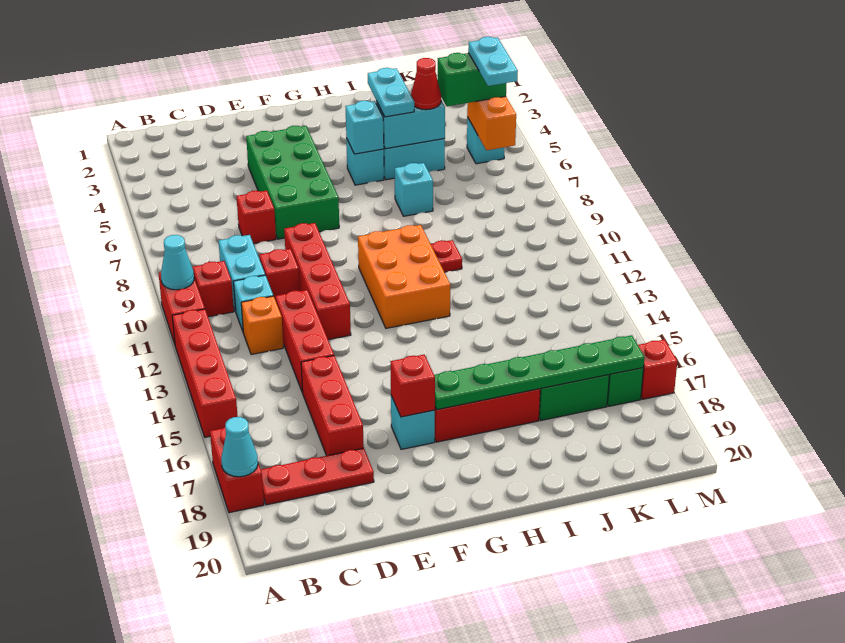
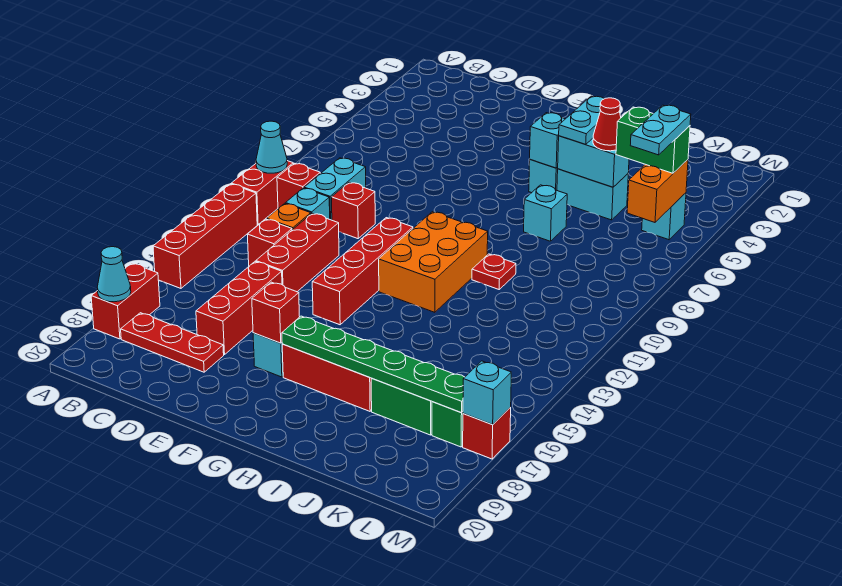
red brick D7 level 1 -> red brick C13 level 1
green brick E4:F7 level 1 -> none
red brick E9:E12 level 1 -> red brick F11:F14 level 1
none -> cyan brick M17 level 2

